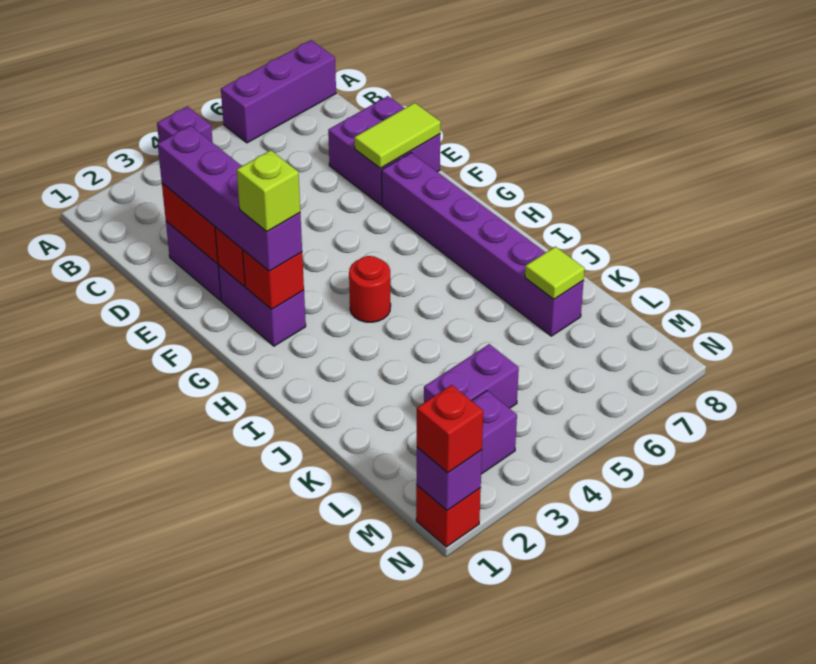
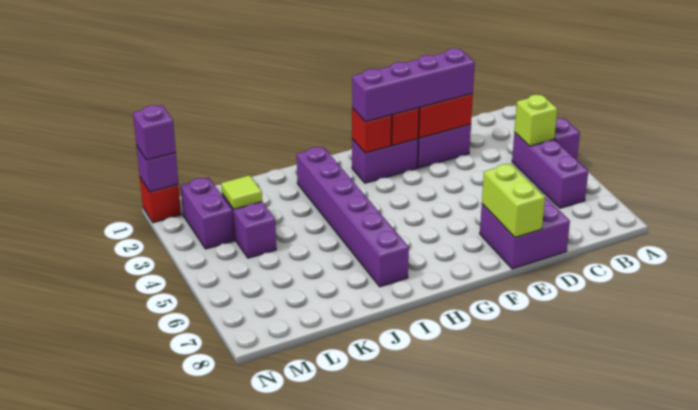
purple brick A6:A8 level 1 -> purple brick B4:B6 level 1
lime tile E7:E8 level 2 -> lime brick E7:E8 level 2
purple brick F7:K7 level 1 -> purple brick I2:I7 level 1
lime brick G2 level 4 -> lime brick B4 level 2
red round brick H4 level 1 -> none
lime tile K7 level 2 -> lime tile L3 level 2
red brick N1 level 3 -> purple brick N1 level 3

